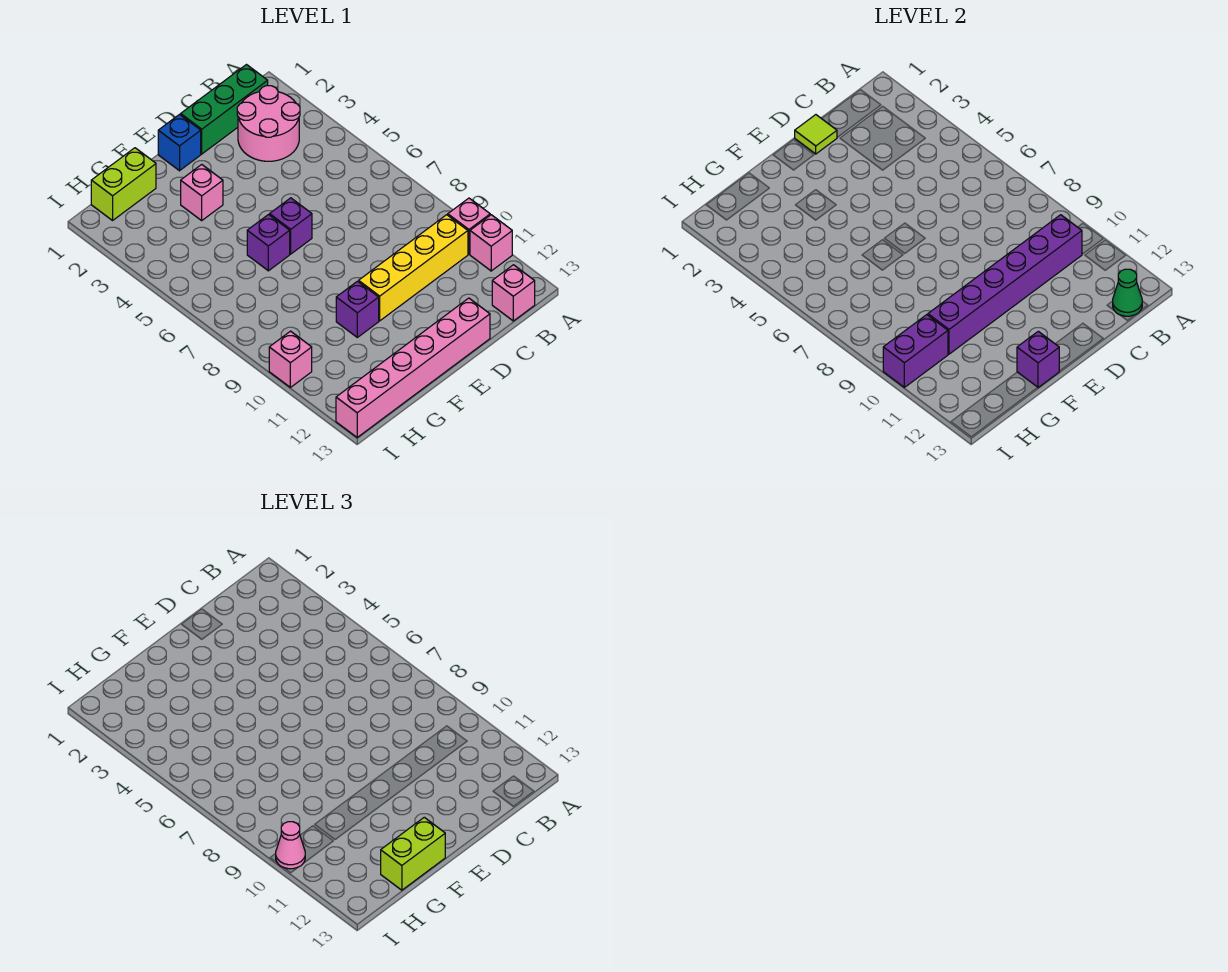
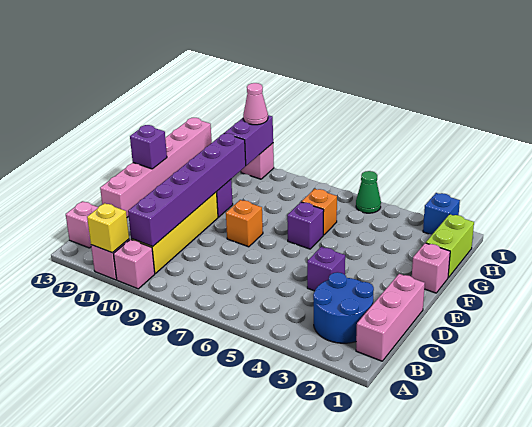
none -> yellow brick A11 level 2
green brick B1:D1 level 1 -> pink brick B1:D1 level 1
pink round brick B2:C3 level 1 -> blue round brick B2:C3 level 1
green cone B13 level 2 -> green cone I5 level 1
lime tile D1 level 2 -> none
blue brick E1 level 1 -> blue brick I2 level 1
purple brick E6 level 1 -> purple brick D4 level 1
none -> orange brick E8 level 1
pink brick F3 level 1 -> pink brick F1 level 1
lime brick F13:G13 level 3 -> none
none -> orange brick G6 level 1

